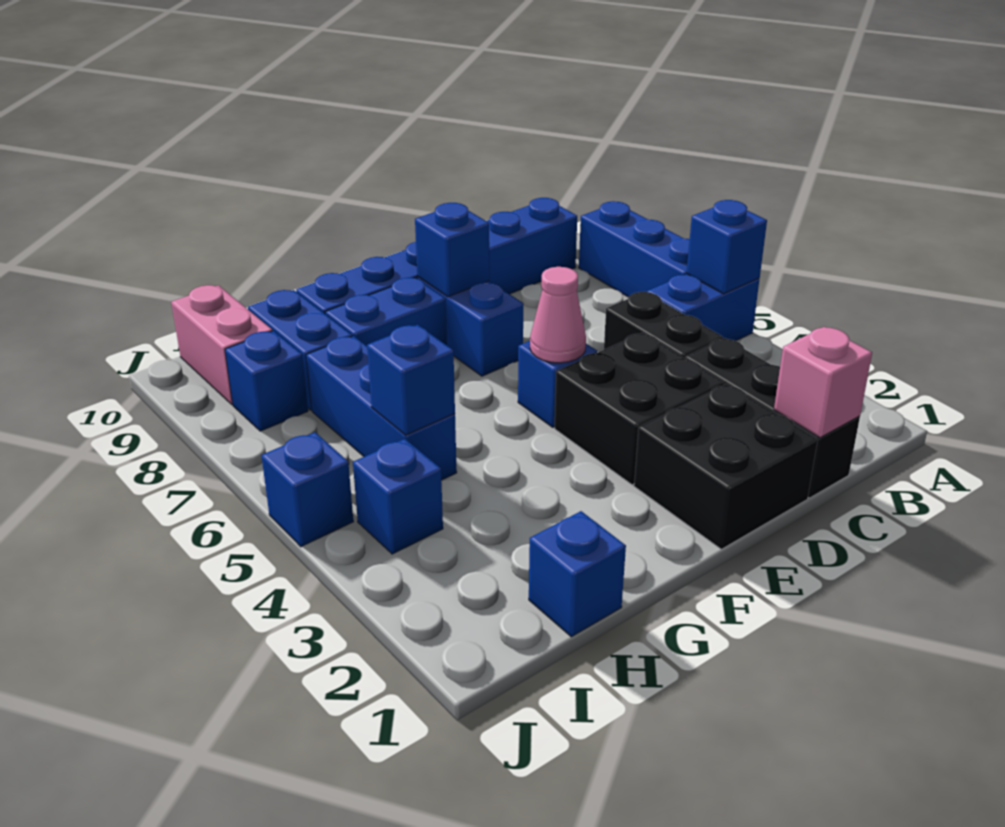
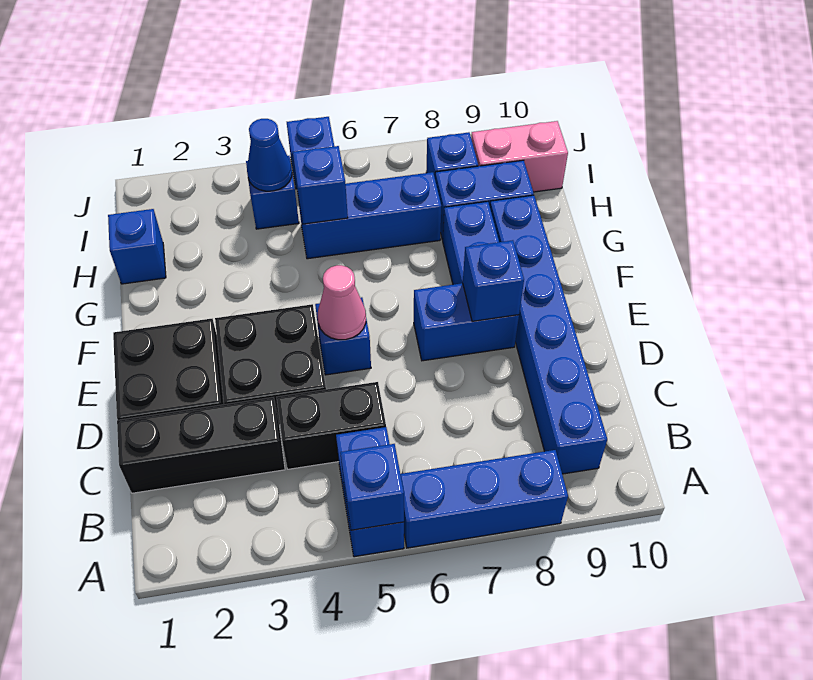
pink brick C1 level 2 -> none
none -> blue cone I4 level 2

